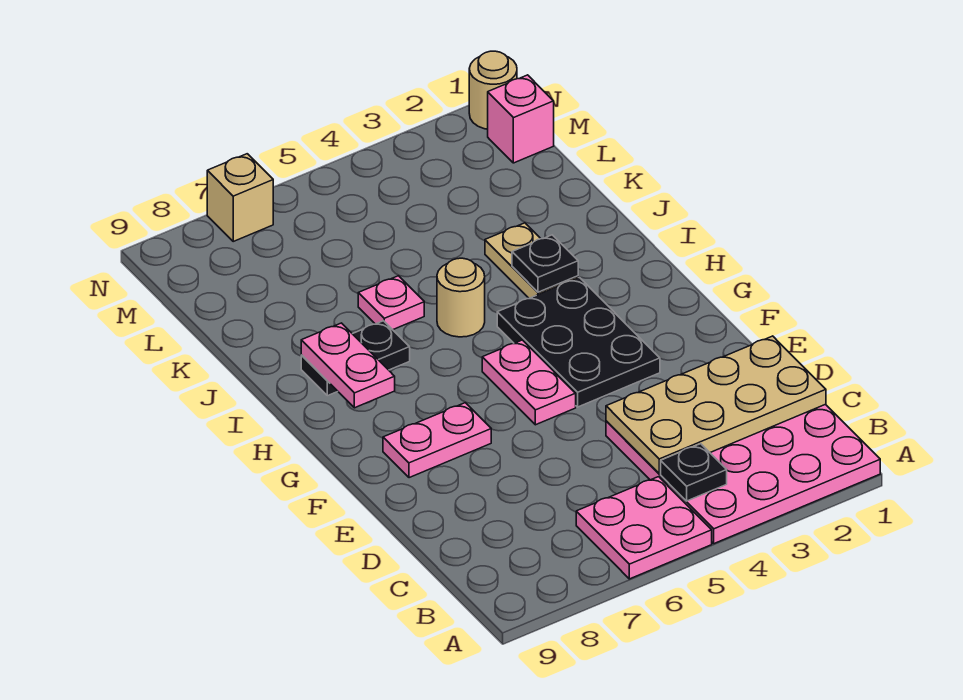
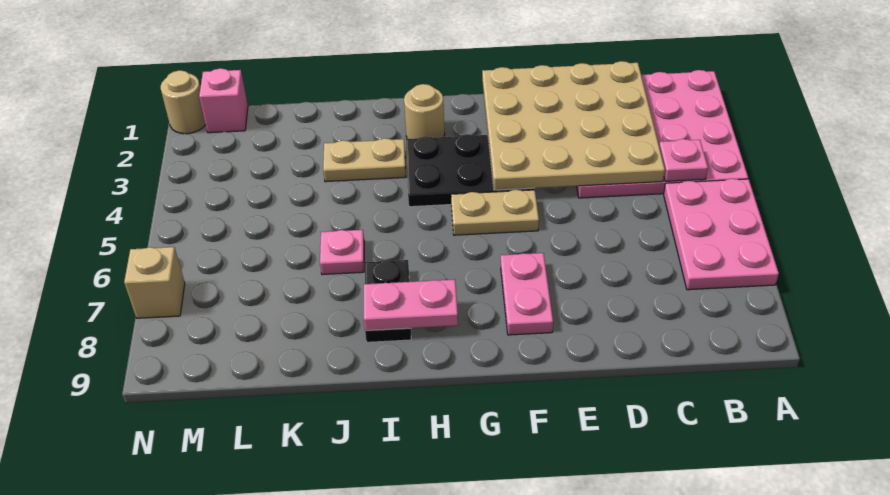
pink plate A5:B6 level 1 -> pink plate A5:B7 level 1
black plate B4 level 2 -> pink plate B4 level 2
tan plate C1:D4 level 2 -> tan plate C1:F4 level 2
pink plate F5:G5 level 1 -> tan plate F5:G5 level 1
black plate I3 level 2 -> none
tan round brick I5 level 1 -> tan round brick H2 level 1

